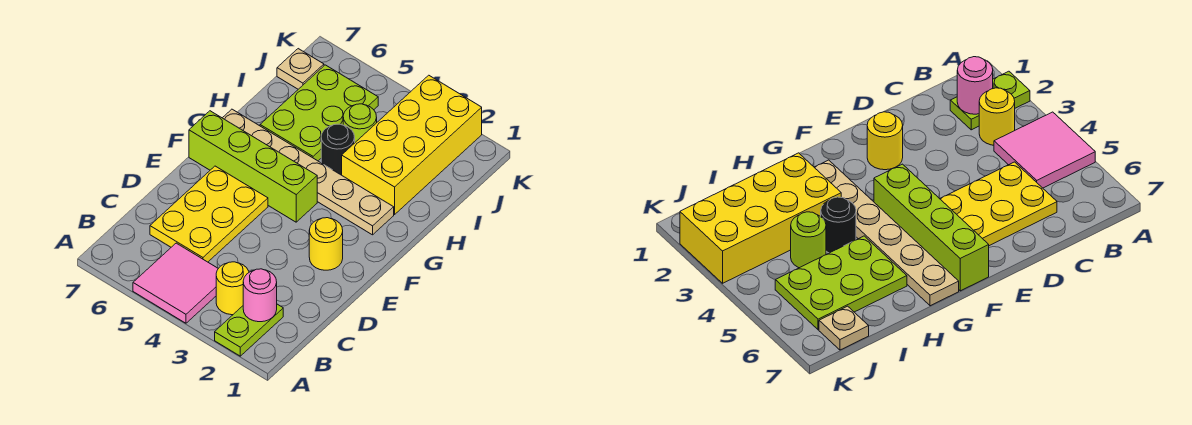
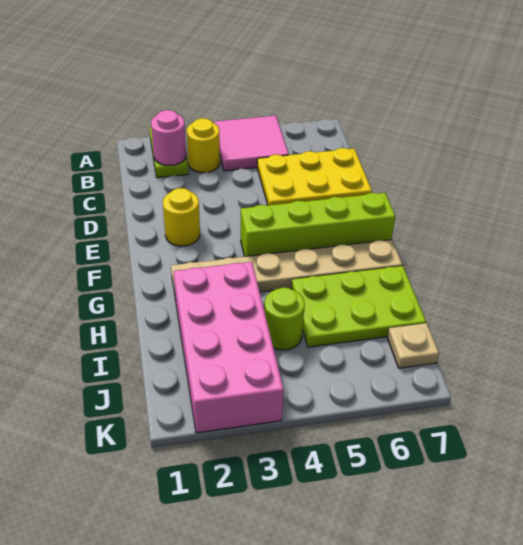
yellow plate C5:E6 level 1 -> yellow plate C5:D7 level 1
yellow brick H2:K3 level 1 -> pink brick H2:K3 level 1
black round brick H4 level 1 -> none
lime plate H5:J6 level 1 -> lime plate H5:I7 level 1

